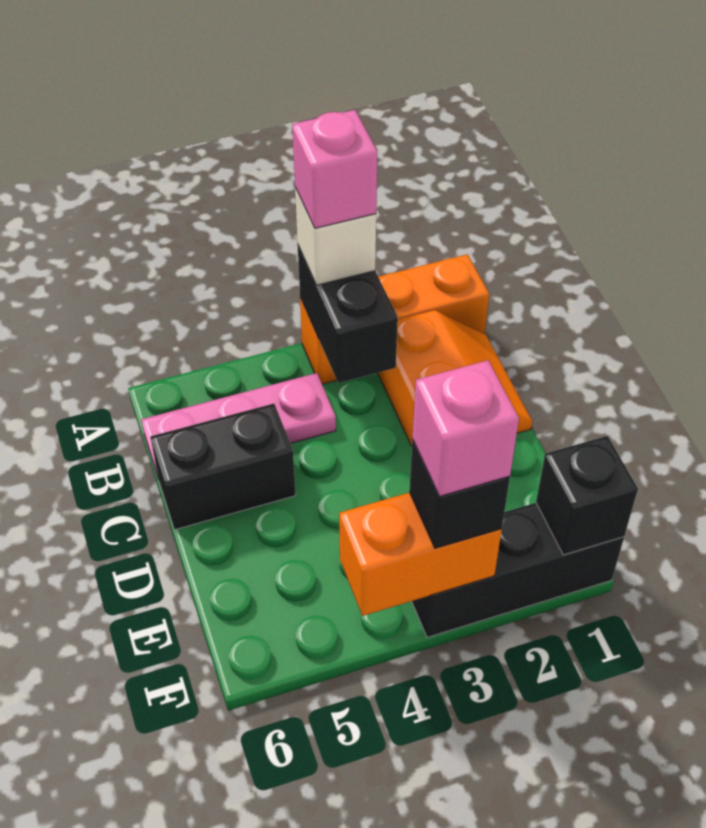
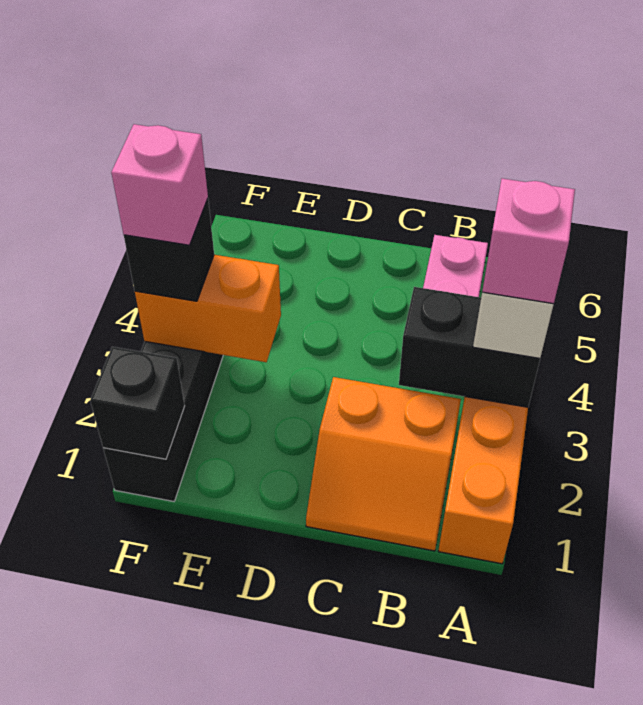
black brick C5:C6 level 1 -> none
orange brick F3:F4 level 2 -> orange brick E3:F3 level 2

